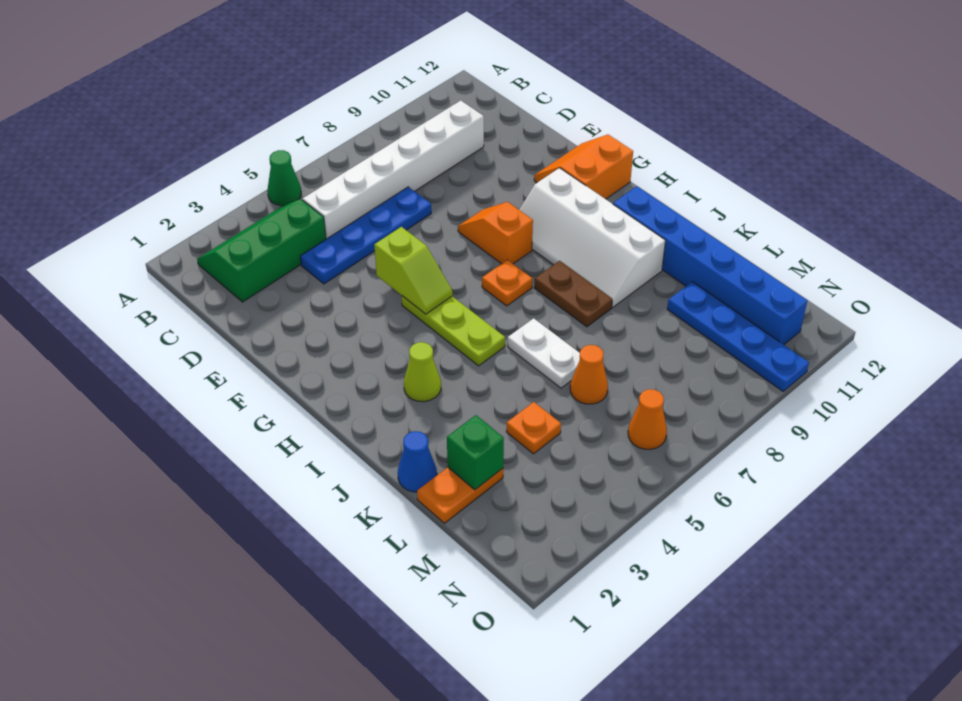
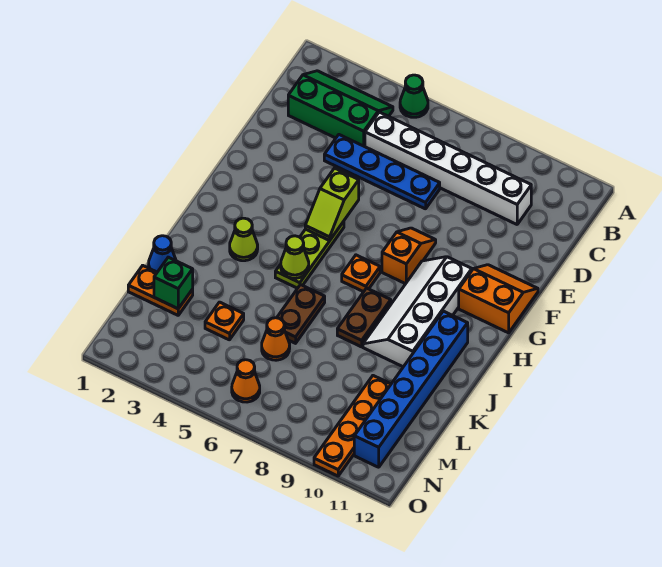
none -> lime cone I5 level 2
white plate J6:K6 level 1 -> brown plate J6:K6 level 1
blue plate L10:O10 level 1 -> orange plate L10:O10 level 1

